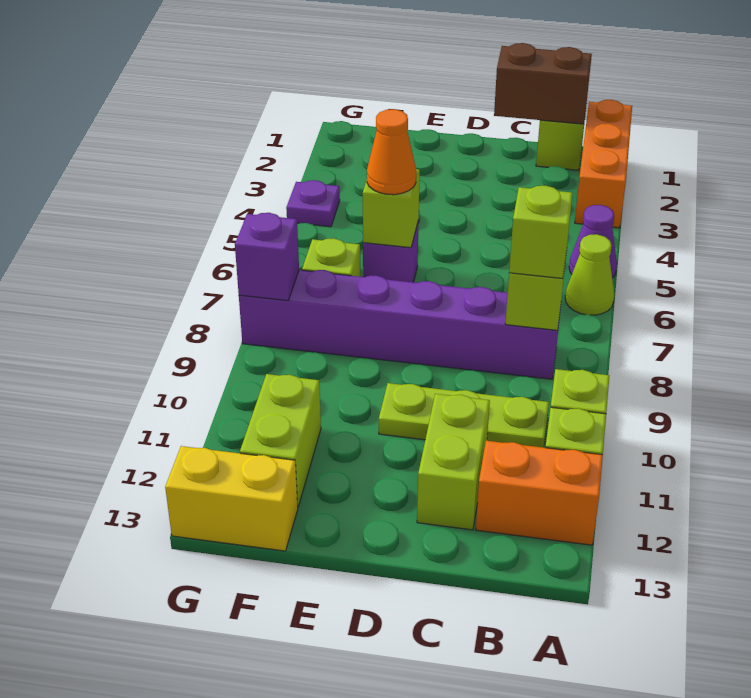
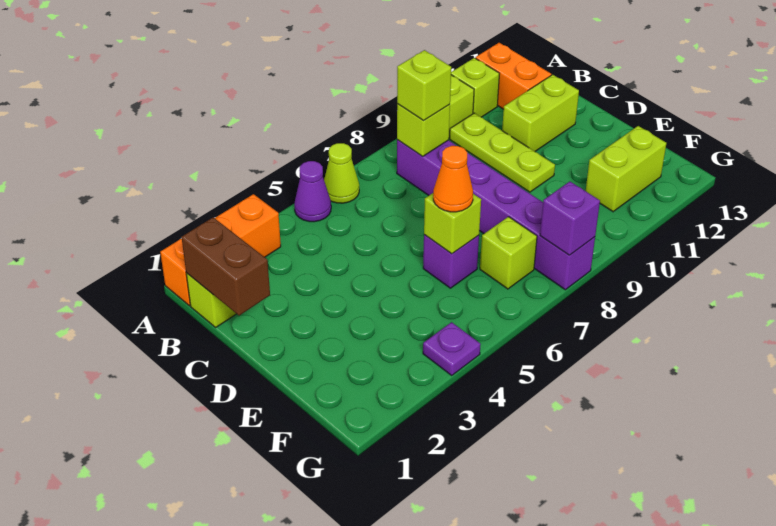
yellow brick F13:G13 level 1 -> none

